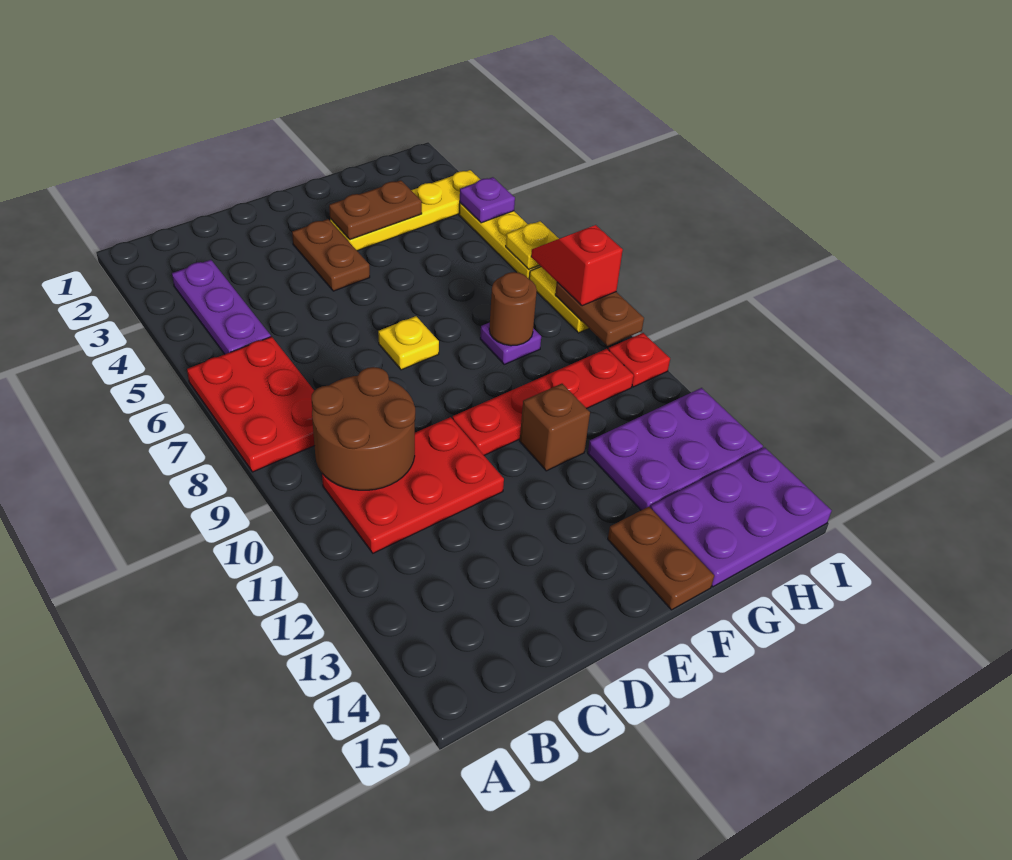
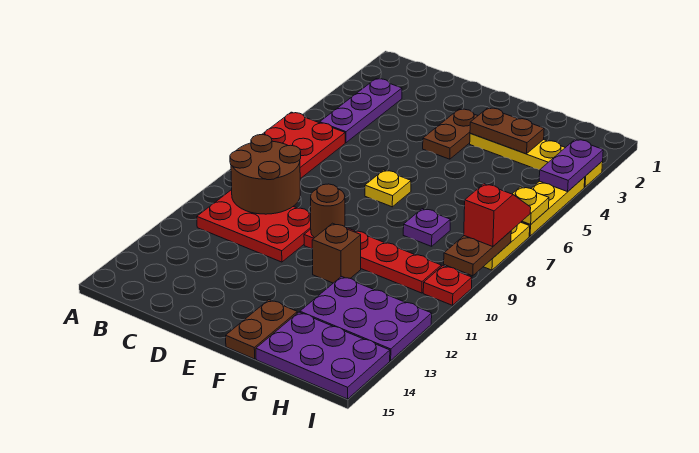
brown round brick G8 level 2 -> brown round brick E10 level 2
purple plate I4 level 2 -> purple plate I3:I4 level 2

